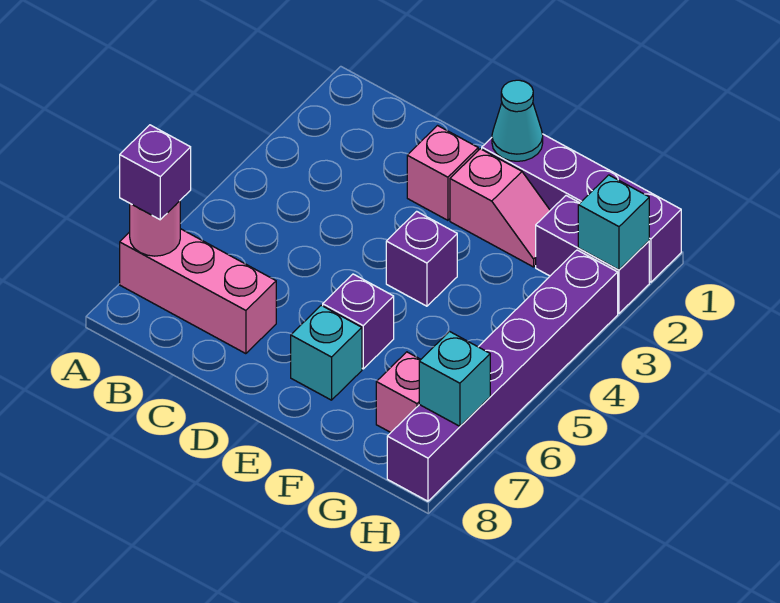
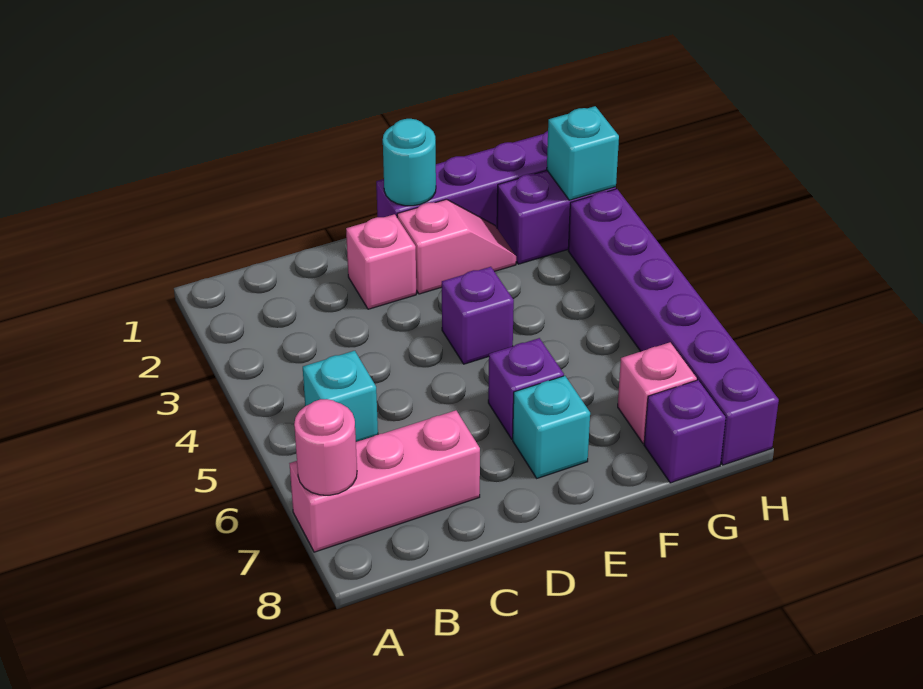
purple brick A7 level 3 -> purple brick G8 level 1
cyan cone E1 level 2 -> cyan round brick E1 level 2
cyan brick H7 level 2 -> cyan brick B5 level 1

